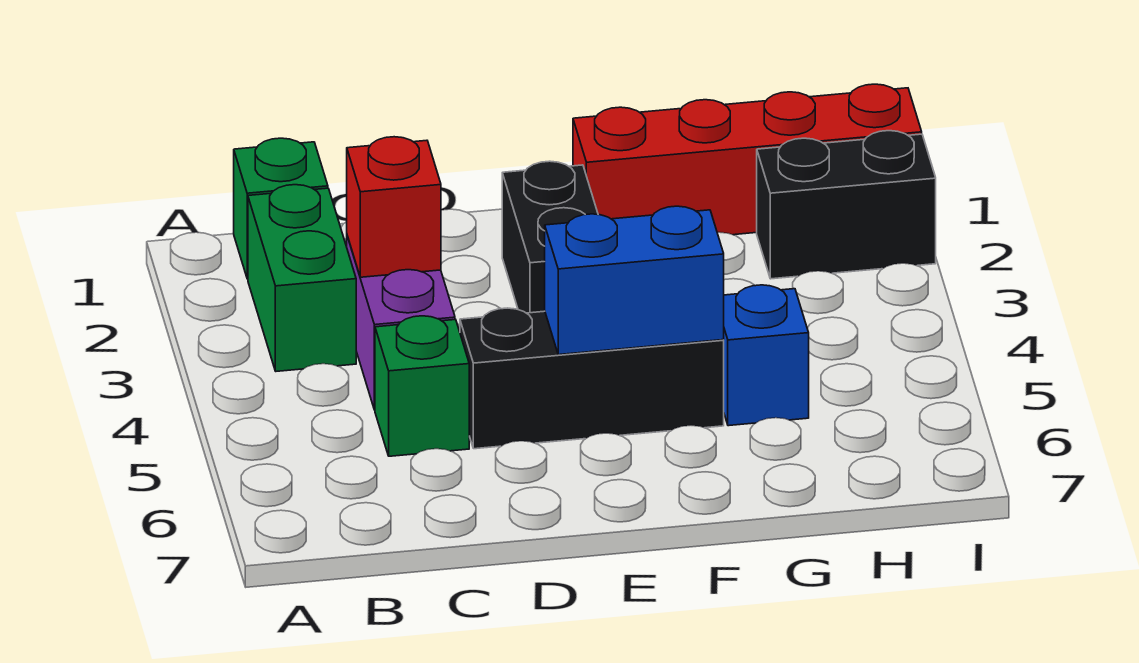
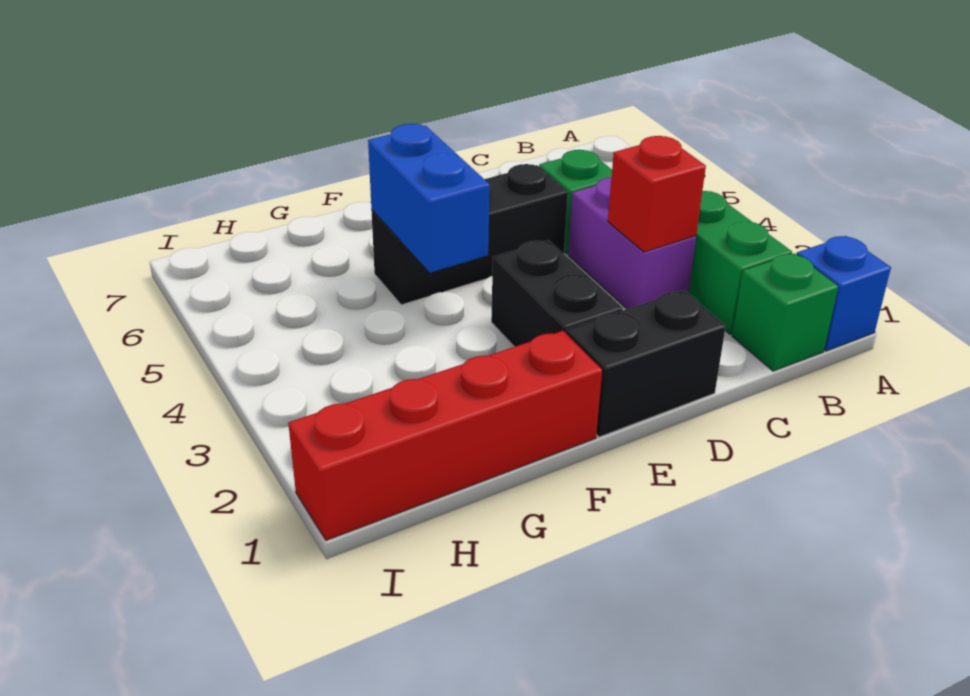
blue brick E5:F5 level 2 -> blue brick F4:F5 level 2
blue brick G5 level 1 -> blue brick A1 level 1
black brick H2:I2 level 1 -> black brick D1:E1 level 1

